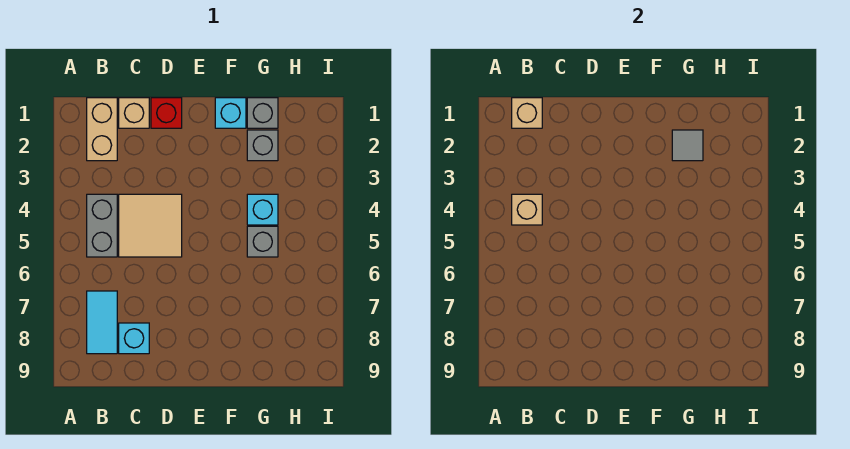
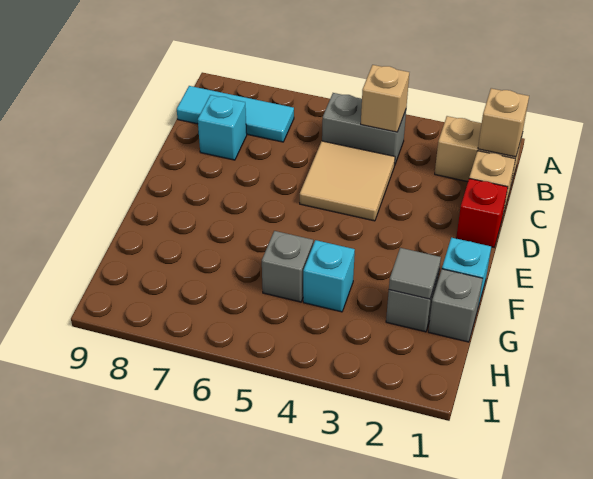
cyan tile B7:B8 level 1 -> cyan tile B7:B9 level 1

